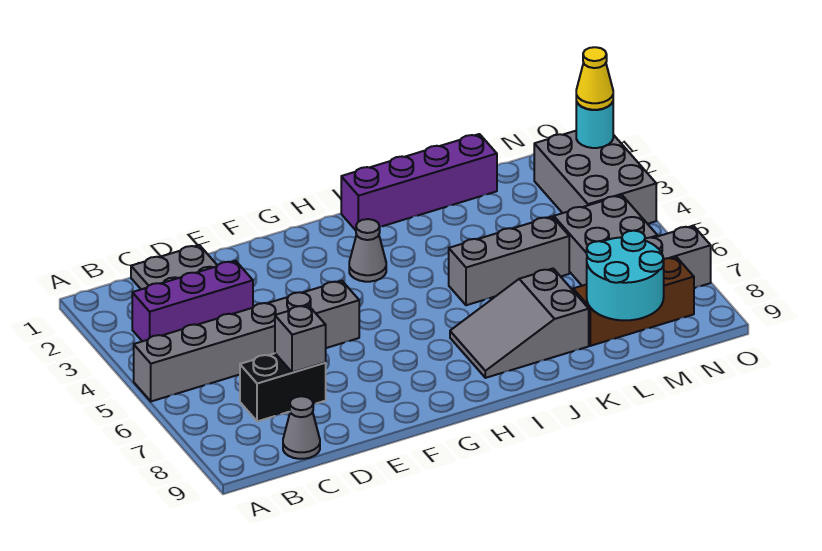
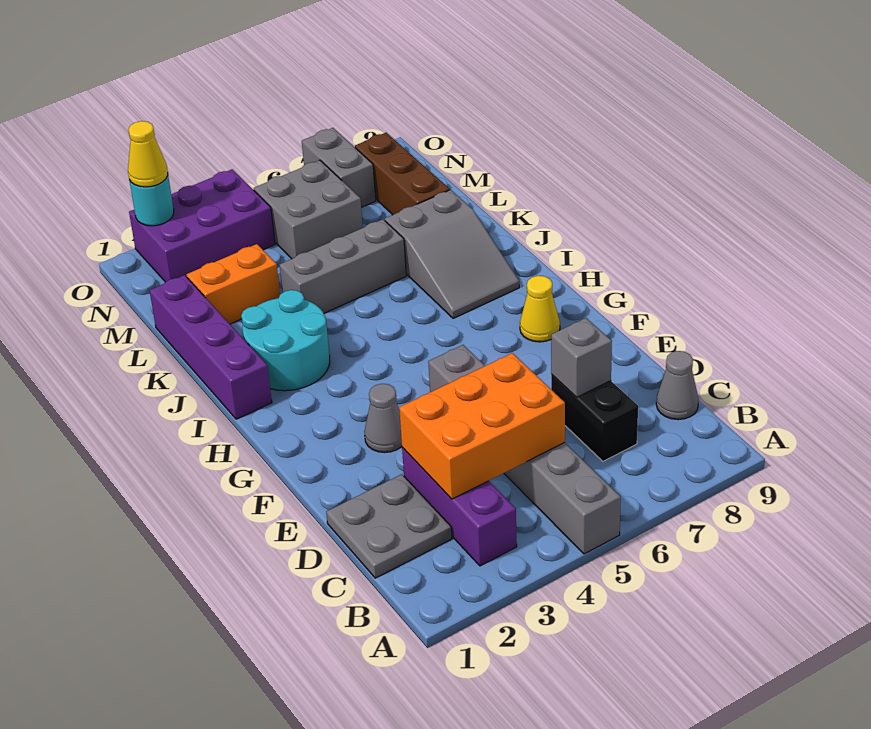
none -> orange brick C3:D5 level 2
none -> yellow cone G8 level 1
grey cone H3 level 1 -> grey cone F3 level 1
grey brick J5:L5 level 1 -> grey brick K4:K6 level 1
none -> orange brick L2:L3 level 1
cyan round brick L8:M9 level 2 -> cyan round brick I2:J3 level 1
grey brick N2:O4 level 1 -> purple brick N2:O4 level 1

